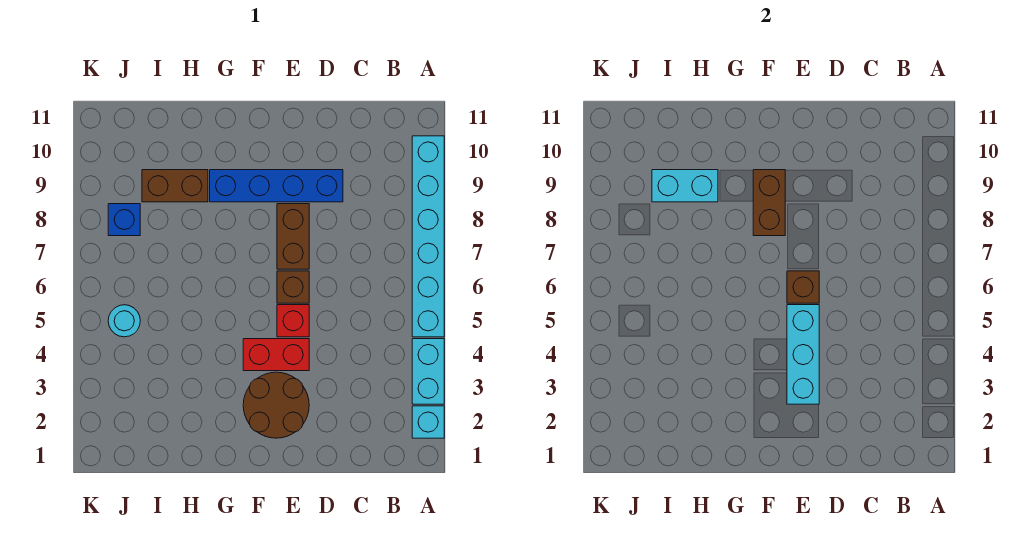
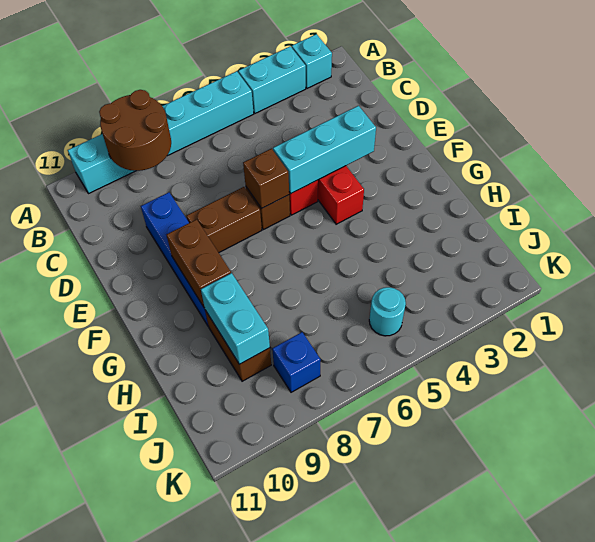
brown round brick E2:F3 level 1 -> brown round brick A8:B9 level 2
brown brick F8:F9 level 2 -> brown brick F9:G9 level 2

